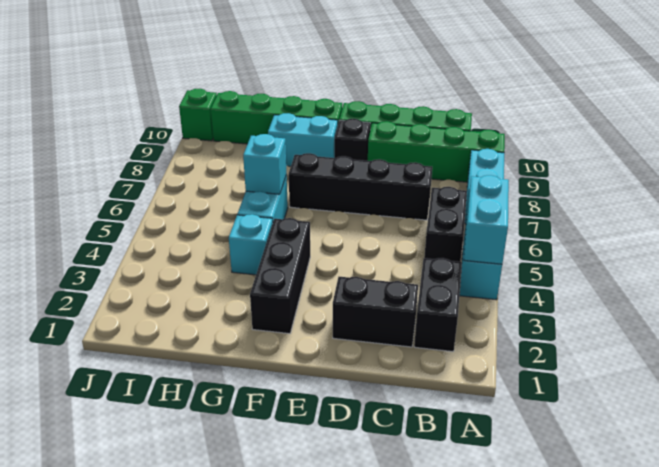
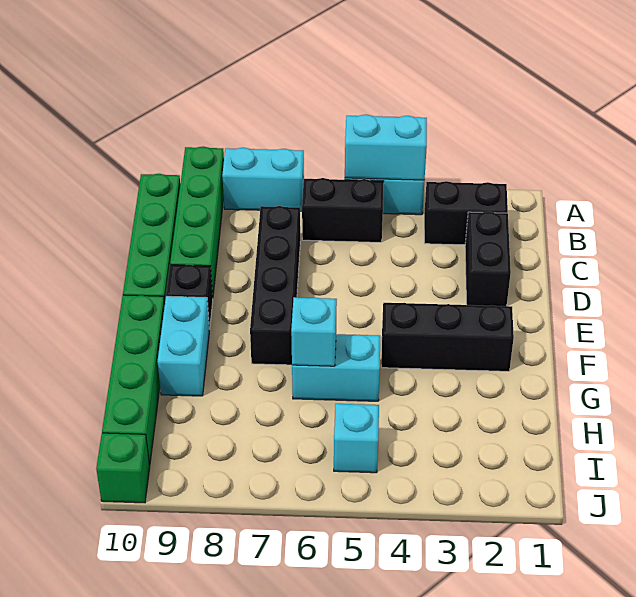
cyan brick G4 level 1 -> cyan brick I5 level 1

